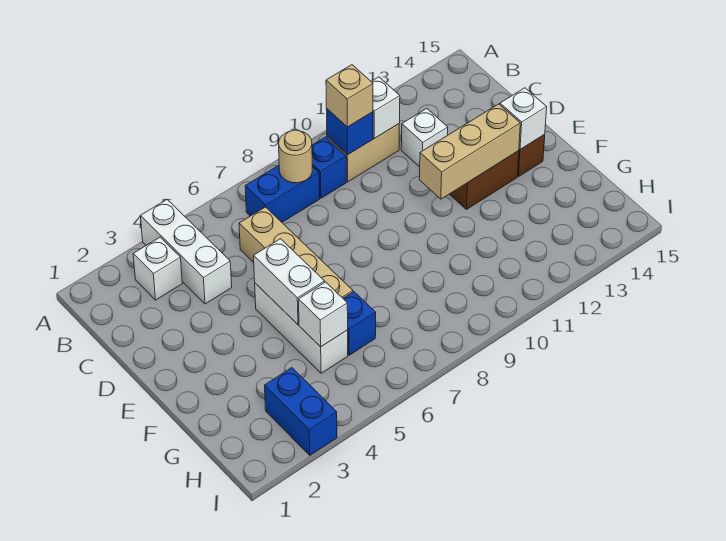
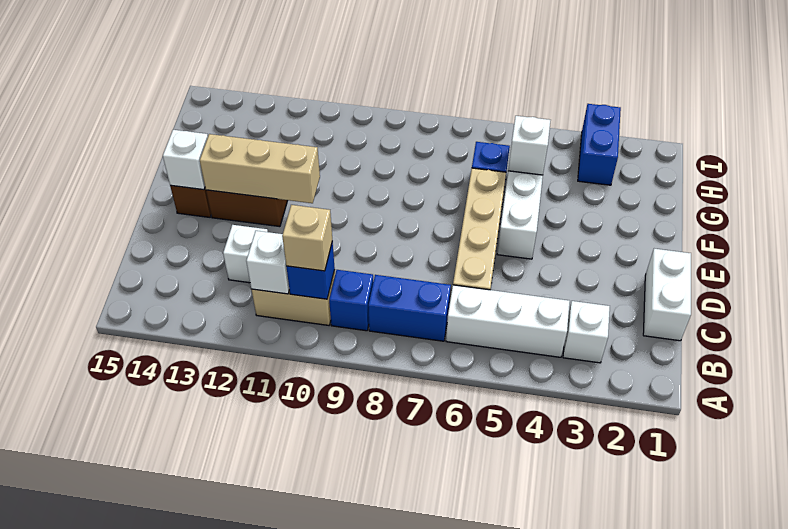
white brick A4:C4 level 1 -> white brick B4:B6 level 1
tan round brick B8 level 2 -> none
white brick E5:F5 level 2 -> white brick C1:D1 level 1

